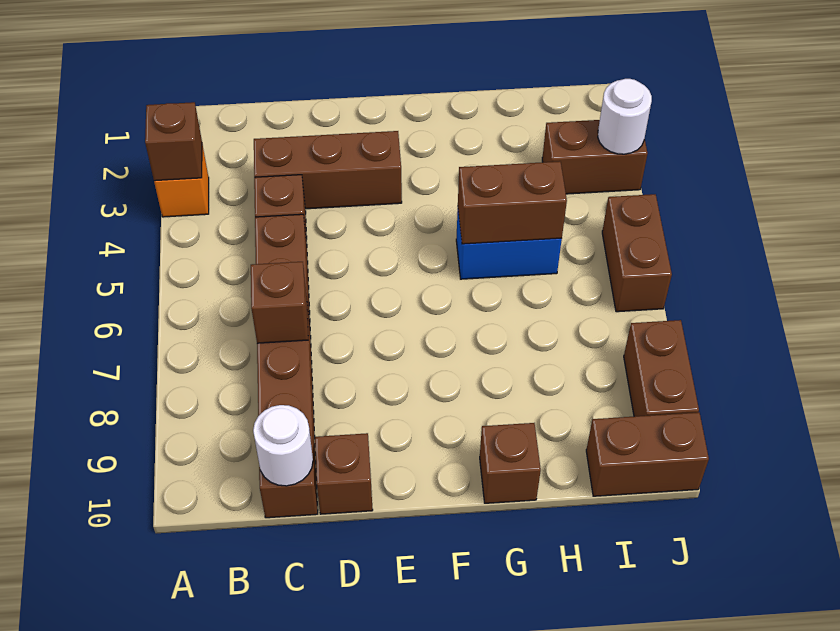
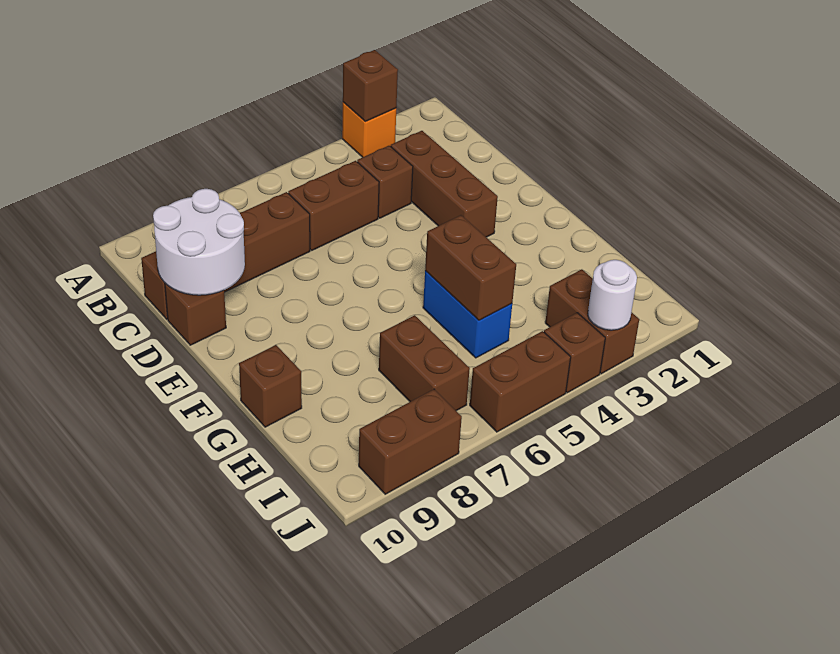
brown brick C7 level 2 -> brown brick J4 level 1
white round brick C10 level 2 -> white round brick C9:D10 level 2
brown brick I10:J10 level 1 -> brown brick H7:I7 level 1

